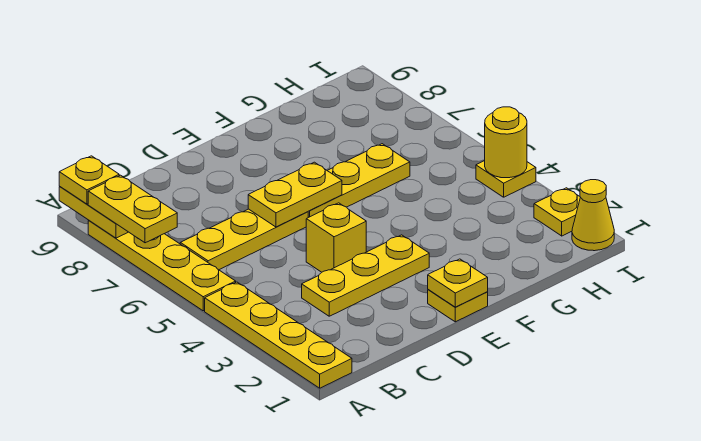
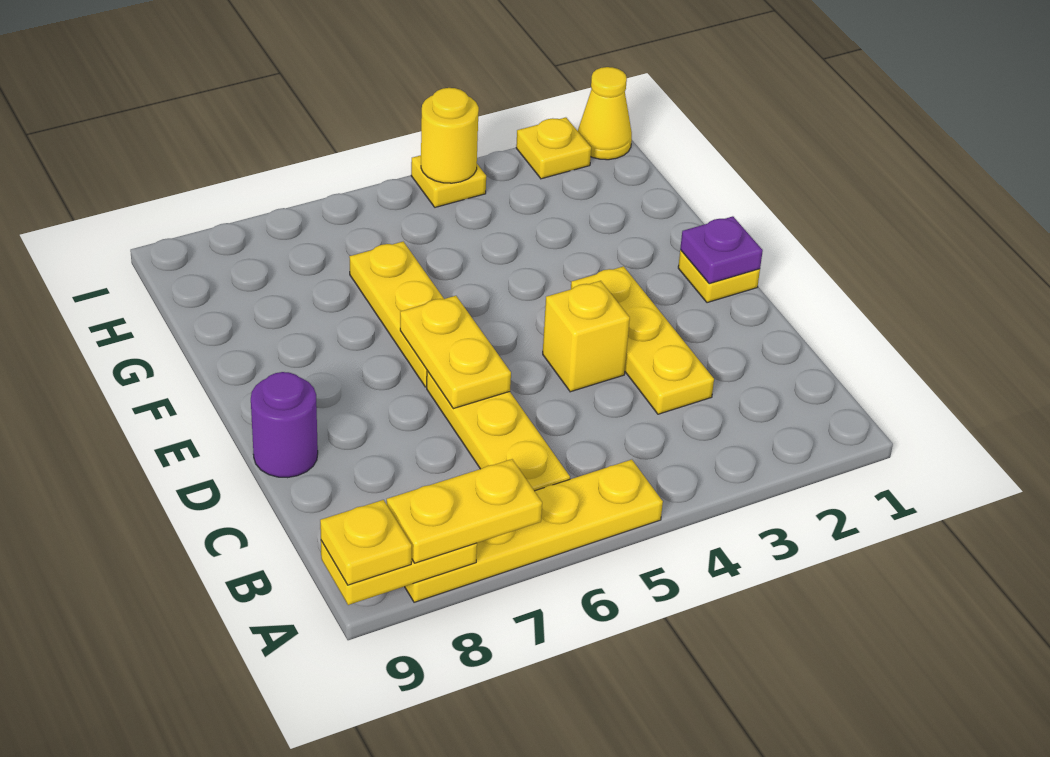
yellow plate A1:A4 level 1 -> none
none -> purple round brick D9 level 1
yellow plate E1 level 2 -> purple plate E1 level 2

